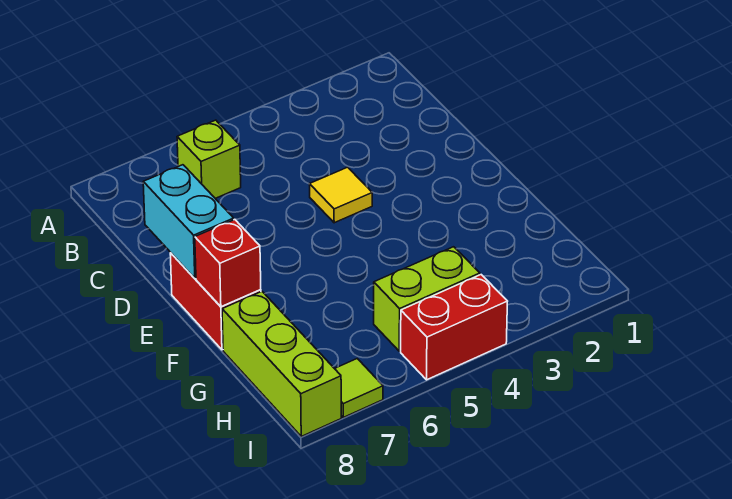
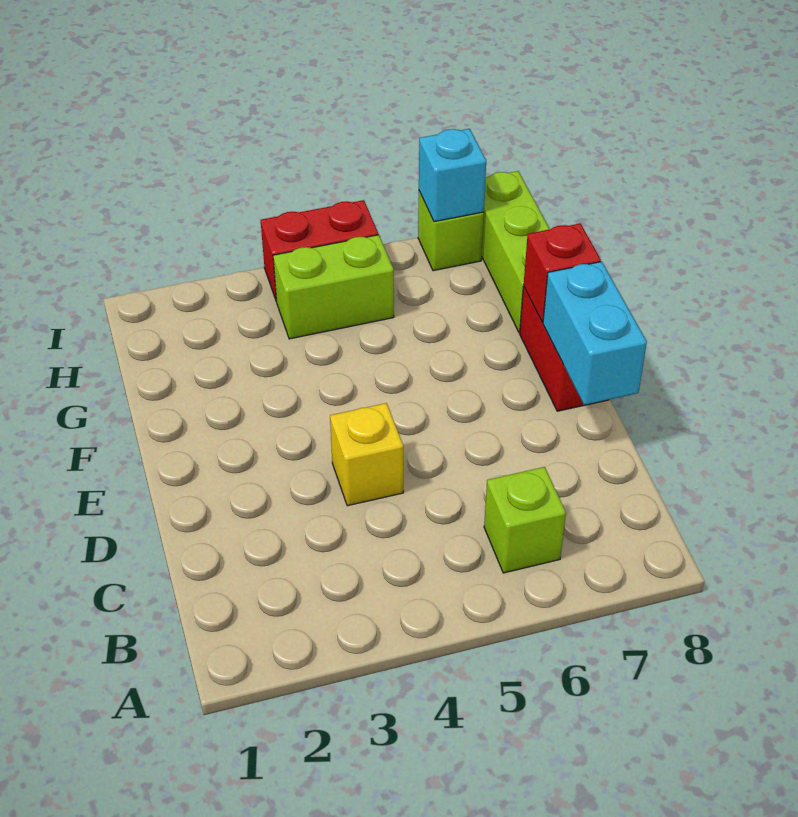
yellow tile D4 level 1 -> yellow brick D4 level 1
lime tile I7 level 1 -> lime brick I7 level 1
none -> cyan brick I7 level 2

